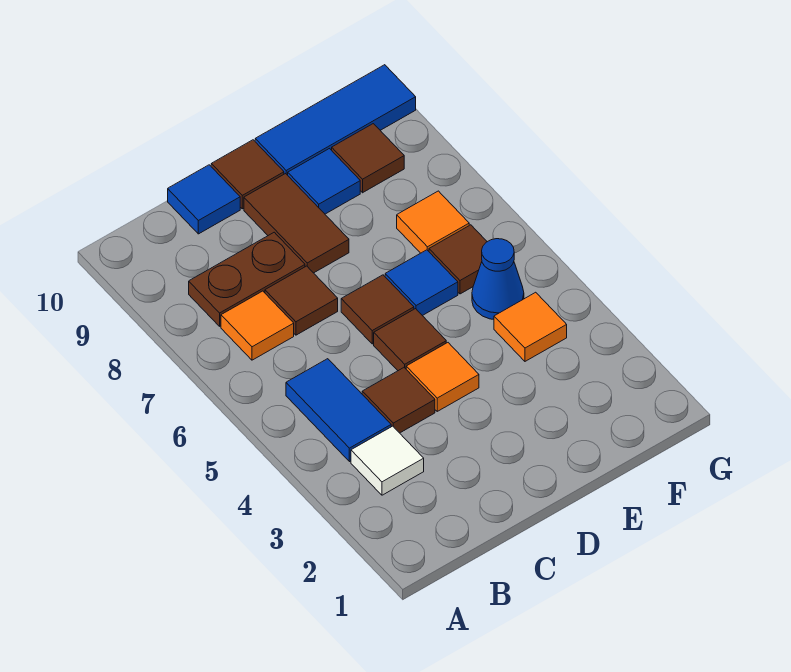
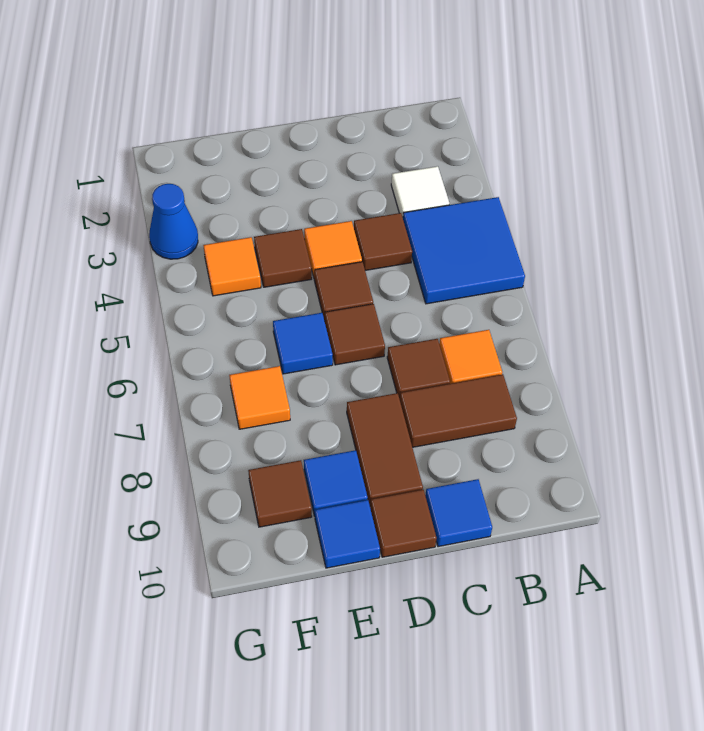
blue tile B4:B5 level 1 -> blue tile A4:B5 level 1
brown plate B8:C8 level 1 -> brown tile B8:C8 level 1
blue tile E10:G10 level 1 -> blue tile E10 level 1
blue cone F5 level 1 -> blue cone G3 level 1
brown tile F6 level 1 -> brown tile E4 level 1

